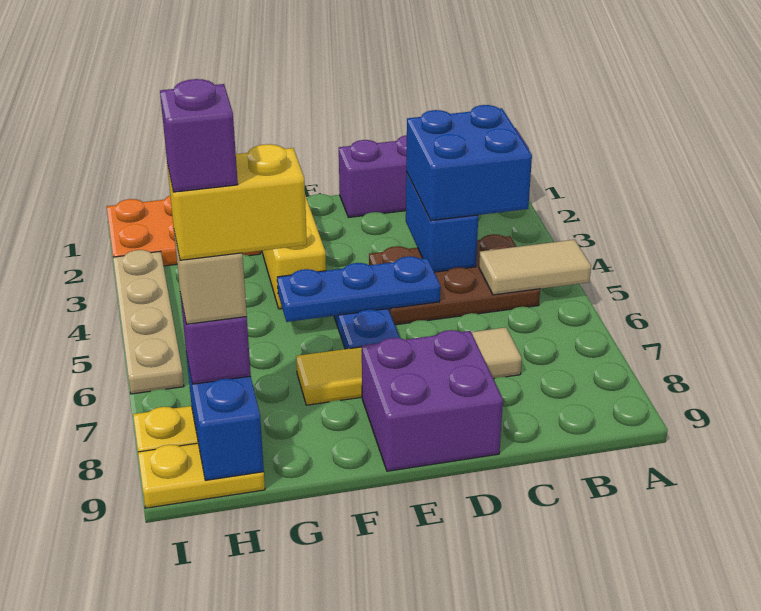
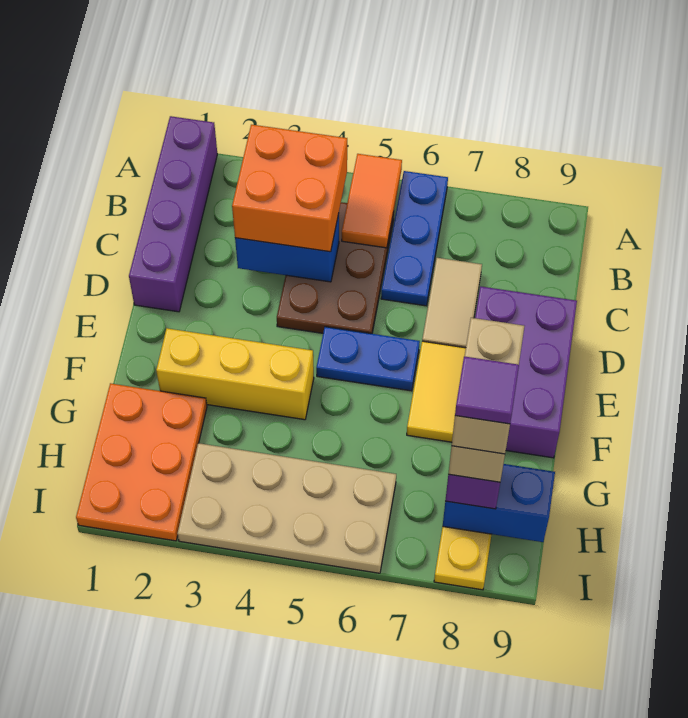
tan tile A5:B5 level 2 -> orange tile A5:B5 level 2
blue brick B3:C4 level 3 -> orange brick B3:C4 level 3
blue plate D5:F5 level 2 -> blue plate A6:C6 level 1
purple brick D8:E9 level 1 -> purple brick D8:F9 level 1
yellow brick G8:H8 level 5 -> tan brick G8:H8 level 5
purple brick H8 level 6 -> purple tile H8 level 6
yellow plate H9:I9 level 1 -> none
tan plate I3:I6 level 1 -> tan plate H3:I6 level 1

